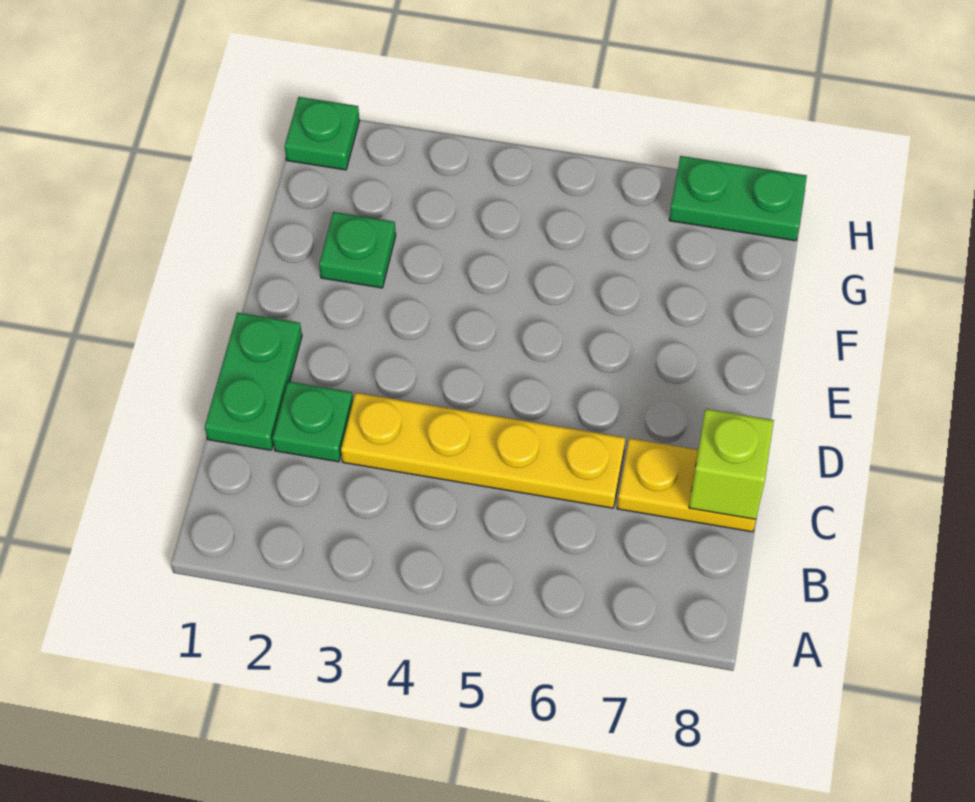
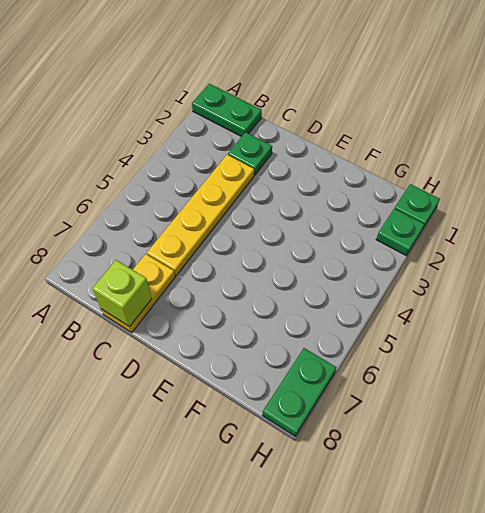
green plate C1:D1 level 1 -> green plate A1:B1 level 1
green plate F2 level 1 -> green plate H2 level 1

